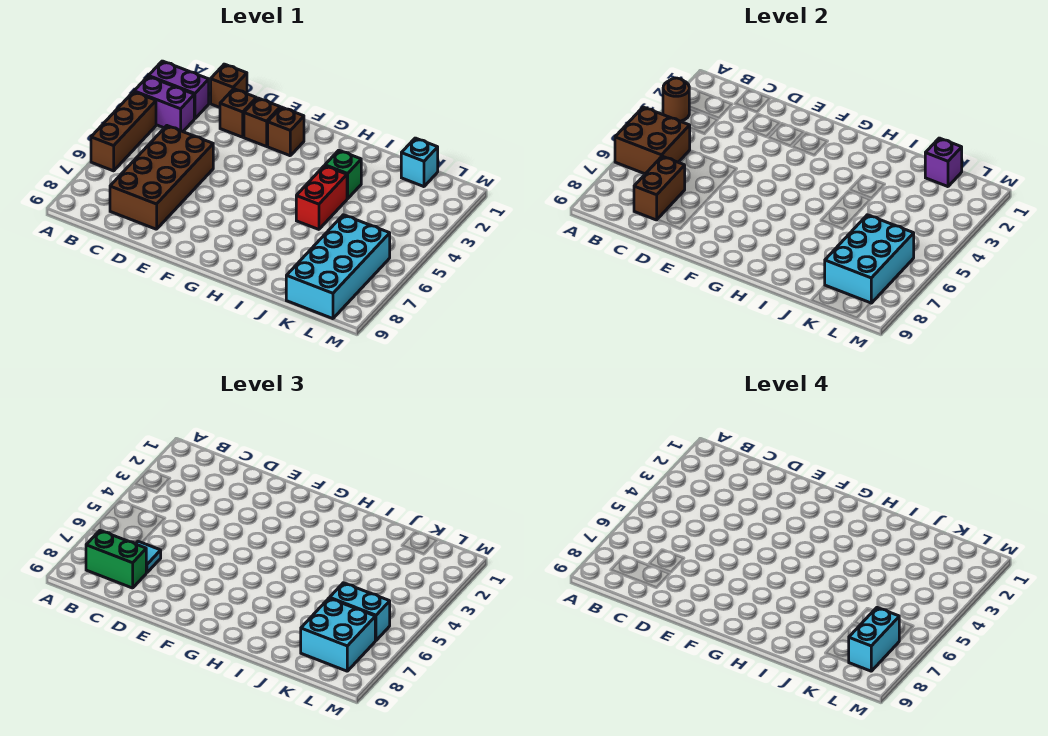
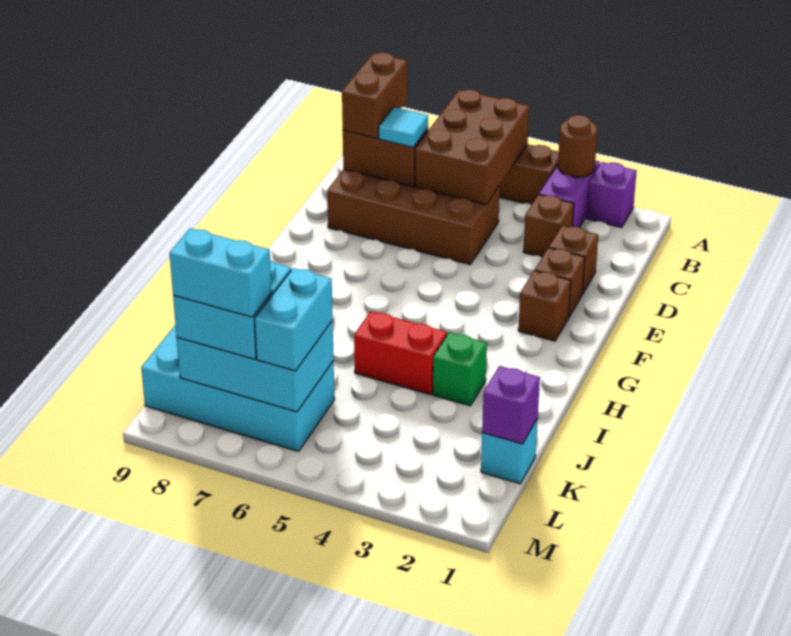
purple brick A2:B2 level 1 -> purple brick A2 level 1
brown brick A5:B6 level 2 -> brown brick A5:C6 level 2
green brick B8:C8 level 3 -> brown brick B8:C8 level 3
brown brick C1 level 1 -> brown brick C3 level 1

